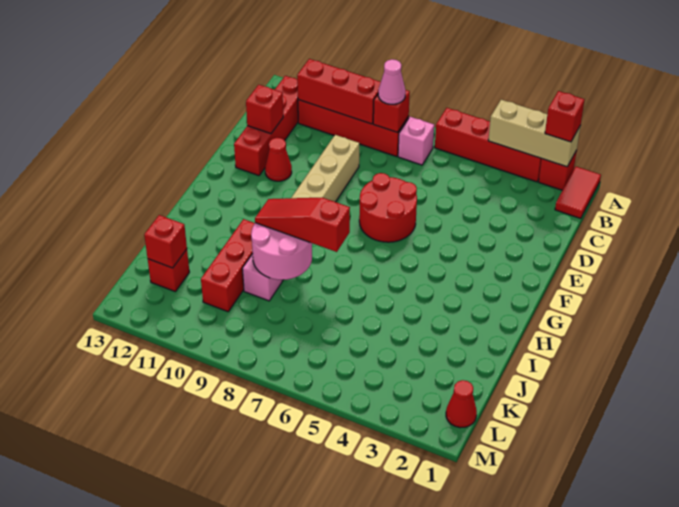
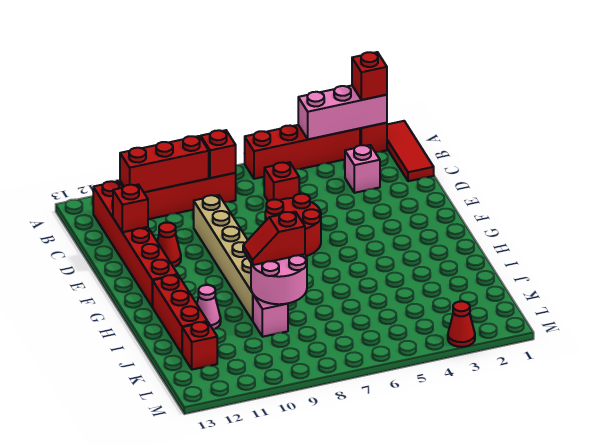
red tile A1:B1 level 1 -> red tile A1:C1 level 1
tan brick A2:A4 level 2 -> pink brick A2:A4 level 2
pink brick B7 level 1 -> pink brick C3 level 1
pink cone B8 level 3 -> pink cone I11 level 1
red brick B12:E12 level 1 -> red brick B12:G12 level 1
red slope I7:I9 level 3 top 7 -> red slope I8:I9 level 3 top 8
red brick I10:K10 level 1 -> red brick H12:J12 level 1
red brick K12 level 2 -> red brick C6 level 1
red cone L1 level 1 -> red cone M3 level 1

